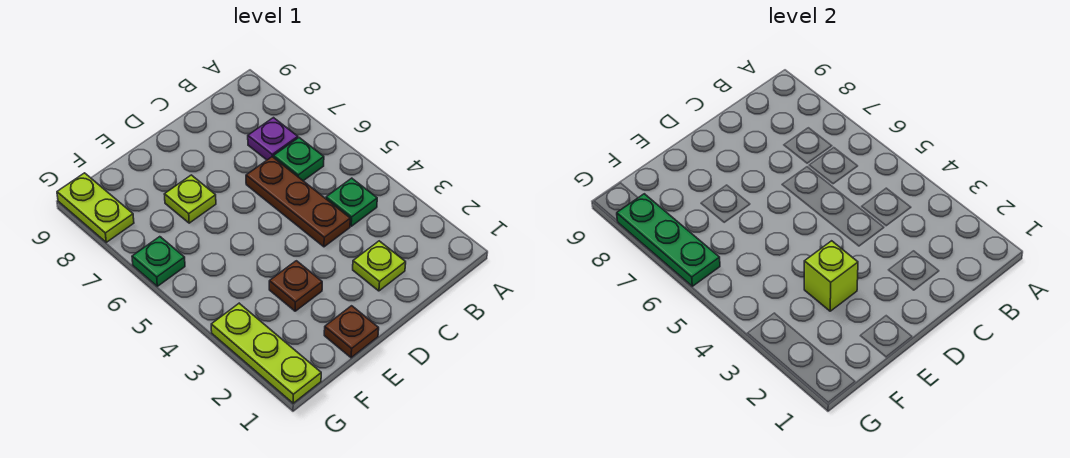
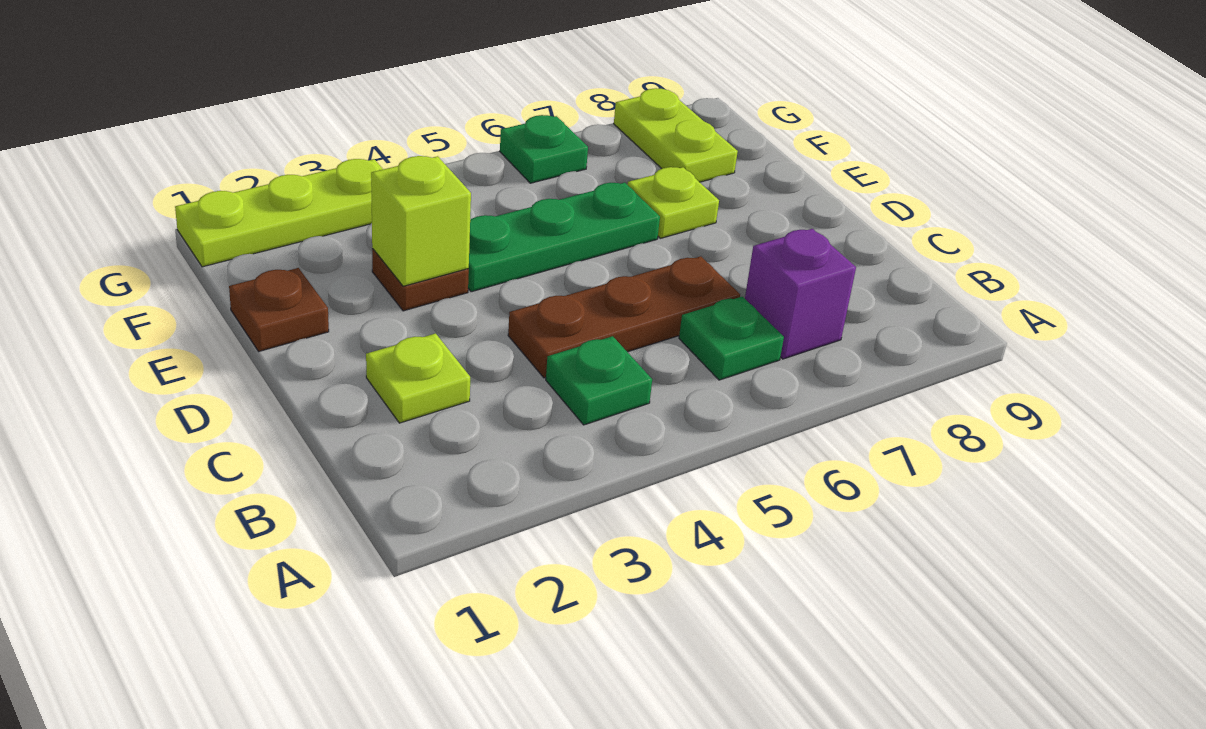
purple plate B7 level 1 -> purple brick B7 level 1
green plate G6:G8 level 2 -> green plate E4:E6 level 1
lime plate G8:G9 level 1 -> lime plate F8:G8 level 1

